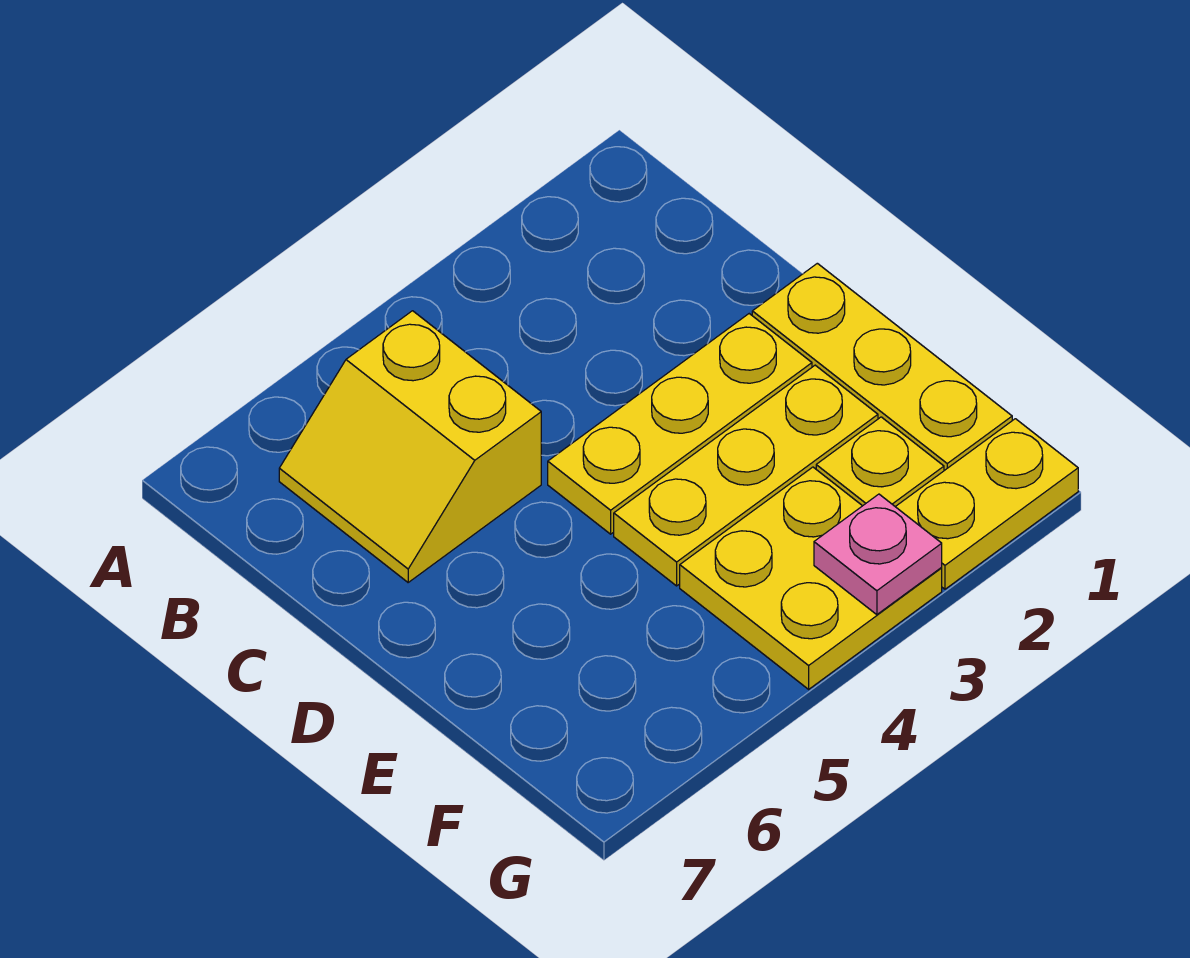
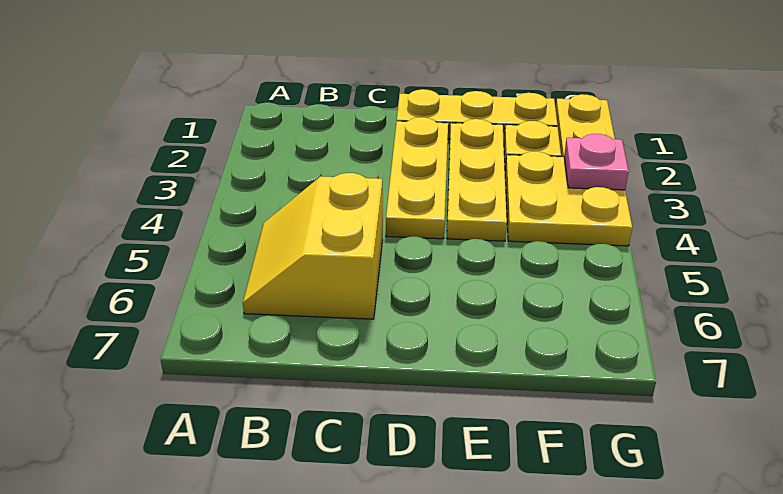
yellow slope B5:C6 level 1 top 5 -> yellow slope B5:C6 level 1 top C

